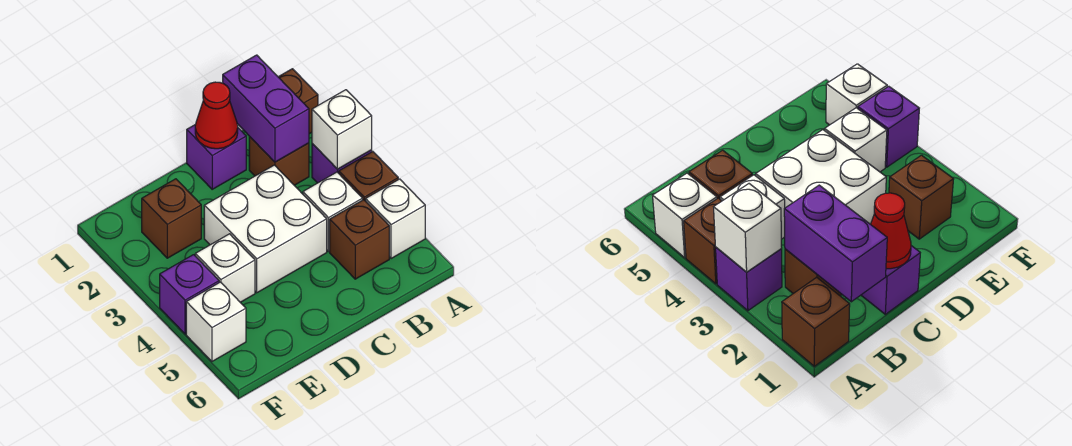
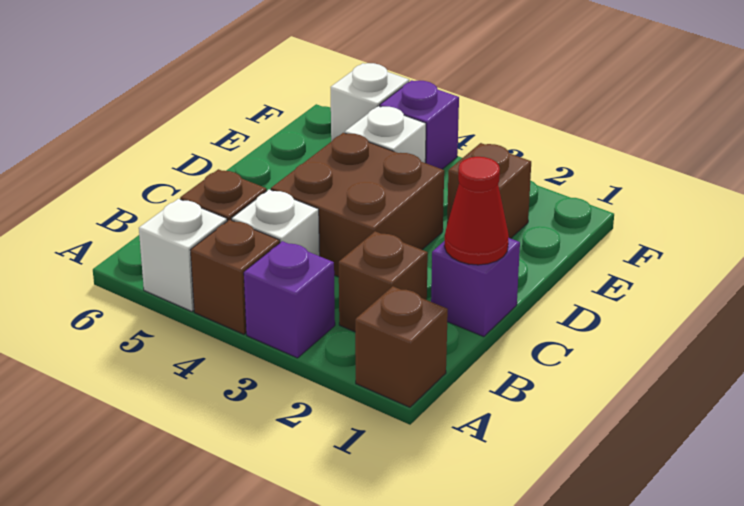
white brick A3 level 2 -> none
purple brick B1:B2 level 2 -> none
white brick C3:D4 level 1 -> brown brick C3:D4 level 1

